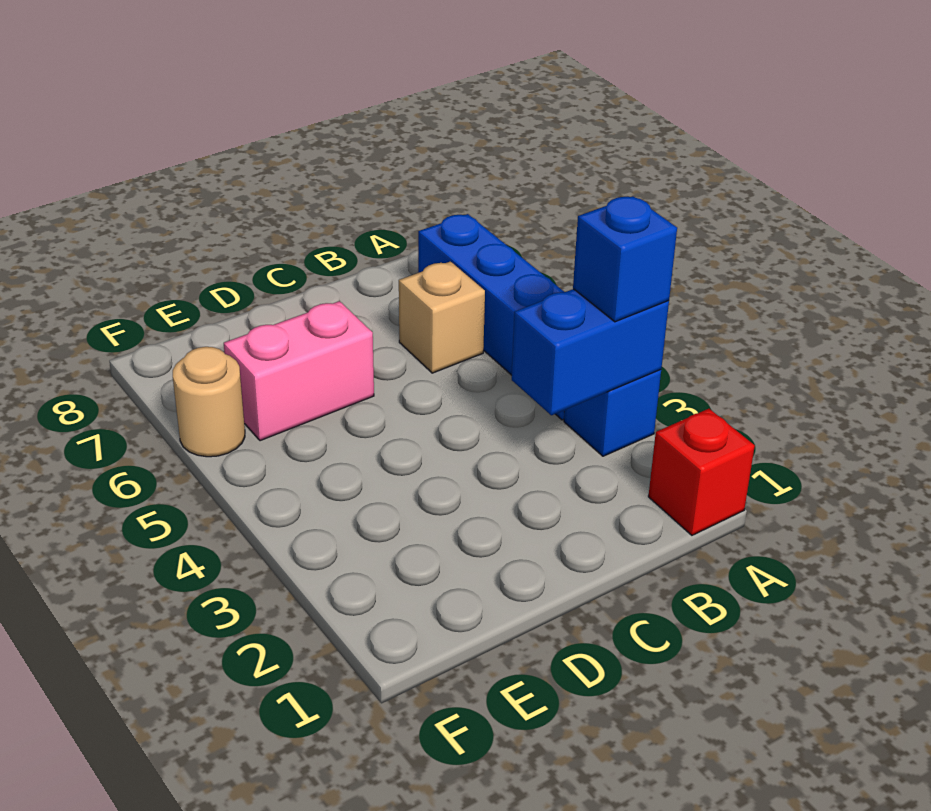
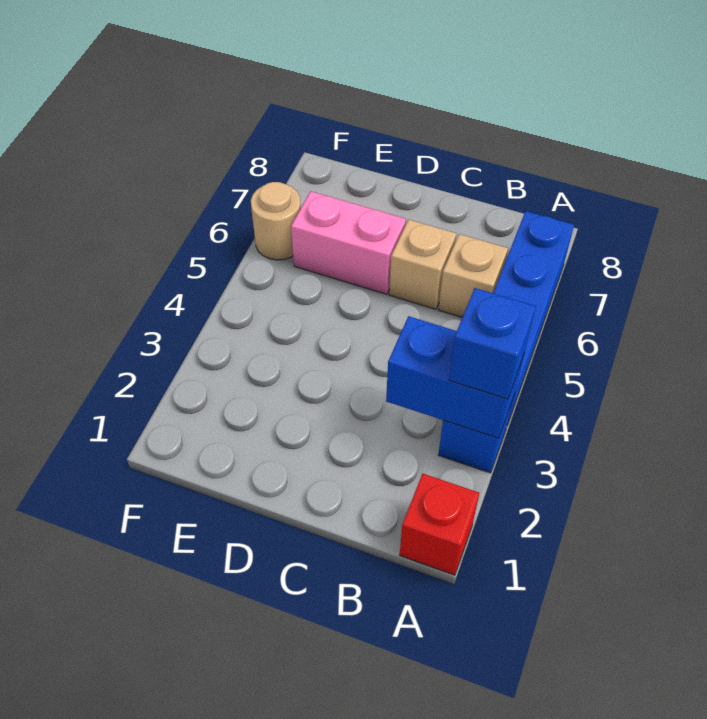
none -> tan brick C6 level 1

